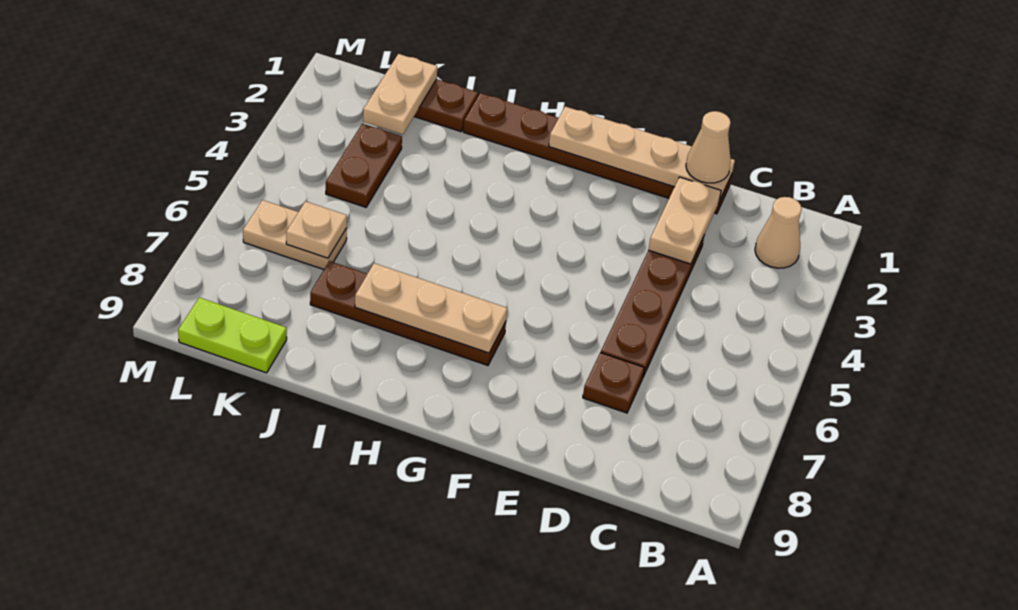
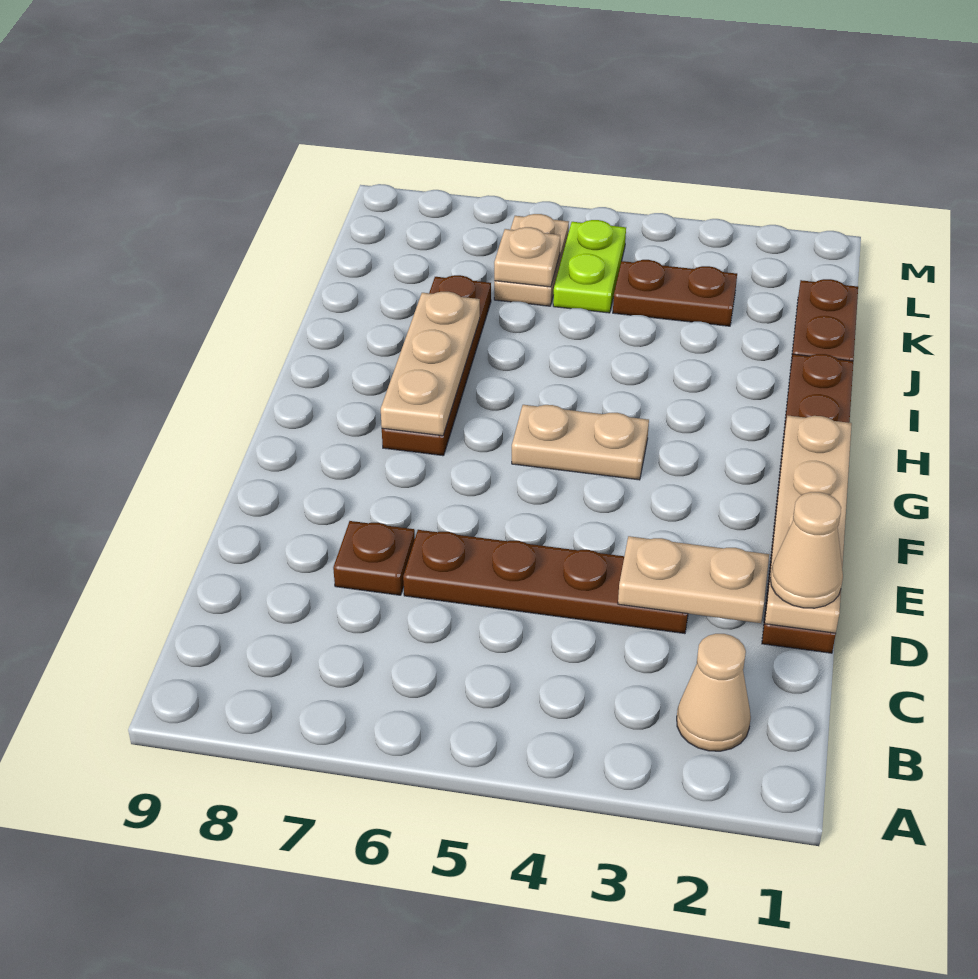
tan plate K1:K2 level 2 -> tan plate G4:G5 level 1
lime plate K9:L9 level 1 -> lime plate K5:L5 level 1

